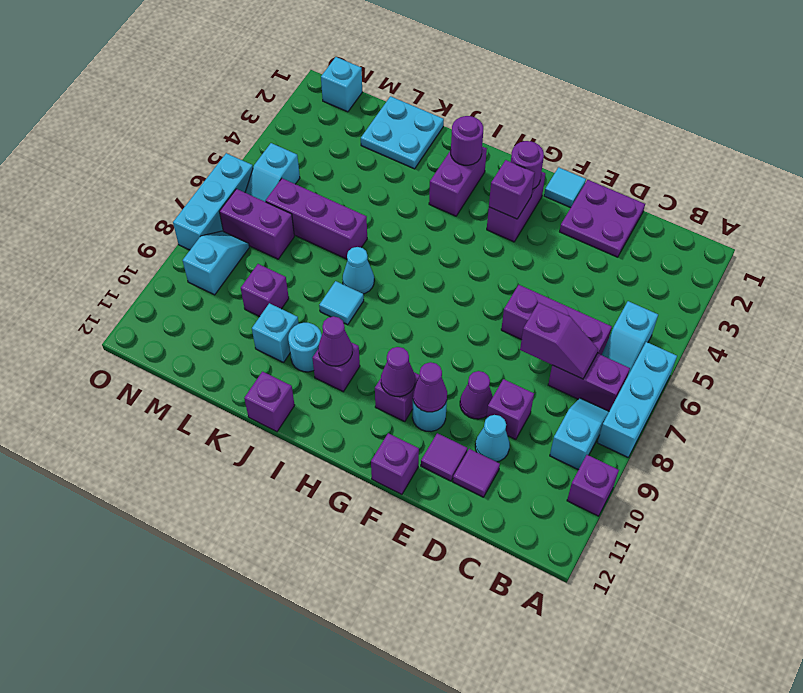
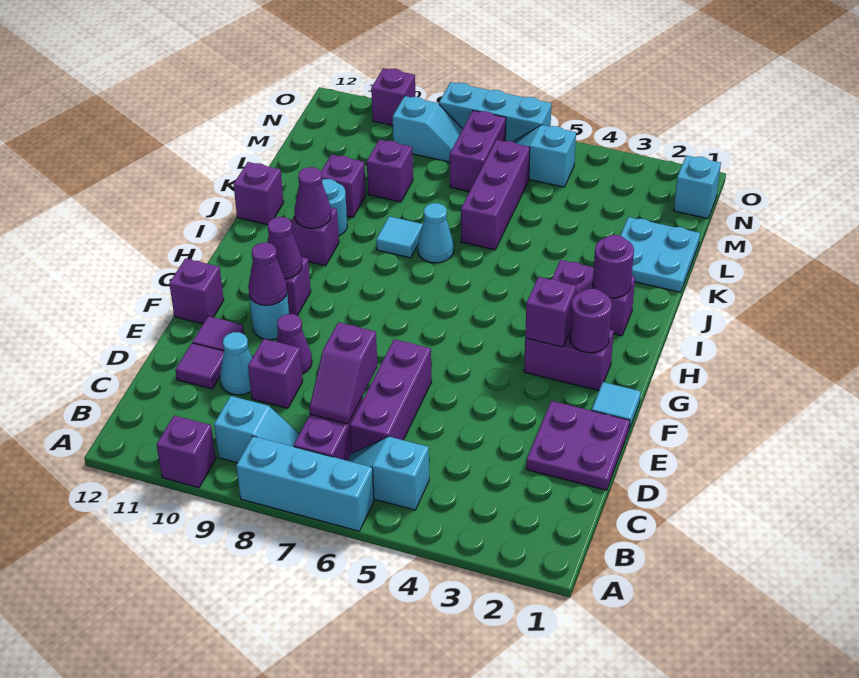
cyan brick K10 level 1 -> purple brick K10 level 1
none -> purple brick O10 level 1

